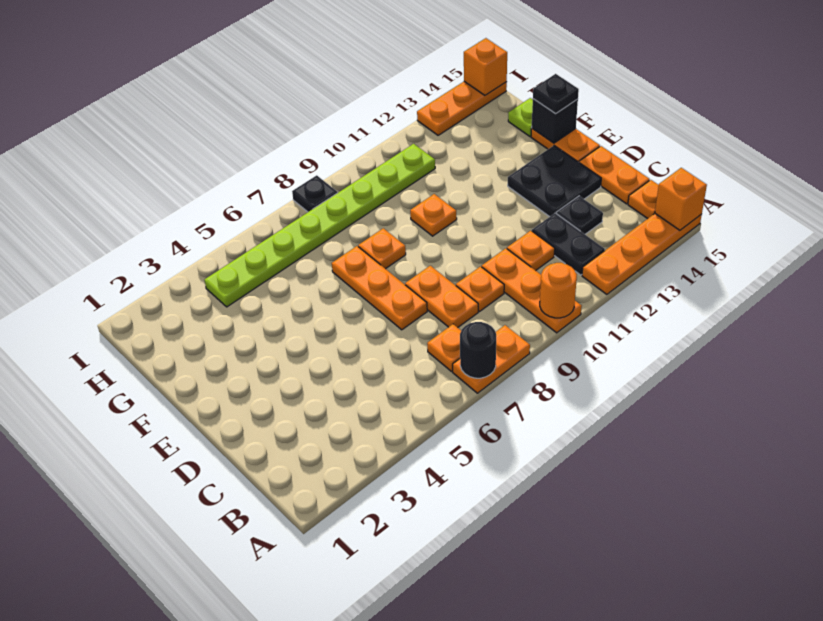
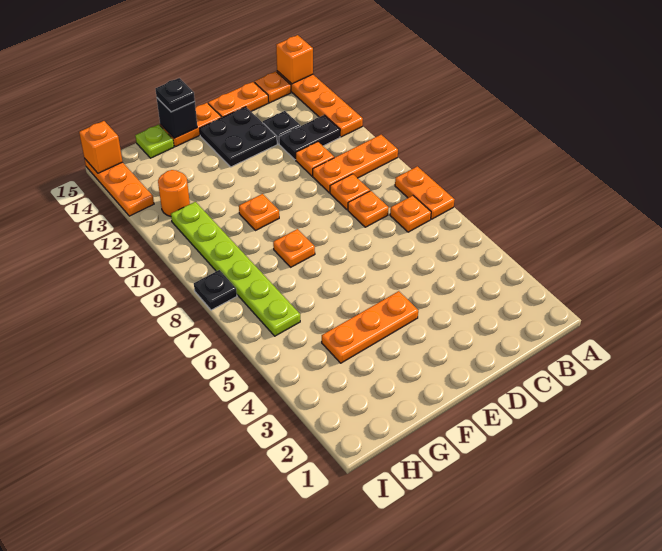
black round brick A7 level 2 -> none
orange round brick A10 level 2 -> orange round brick H12 level 1
orange plate C8:D8 level 1 -> orange plate C8 level 1
orange plate D7:F7 level 1 -> orange plate E4:G4 level 1
lime plate H4:H11 level 1 -> lime plate H6:H11 level 1

